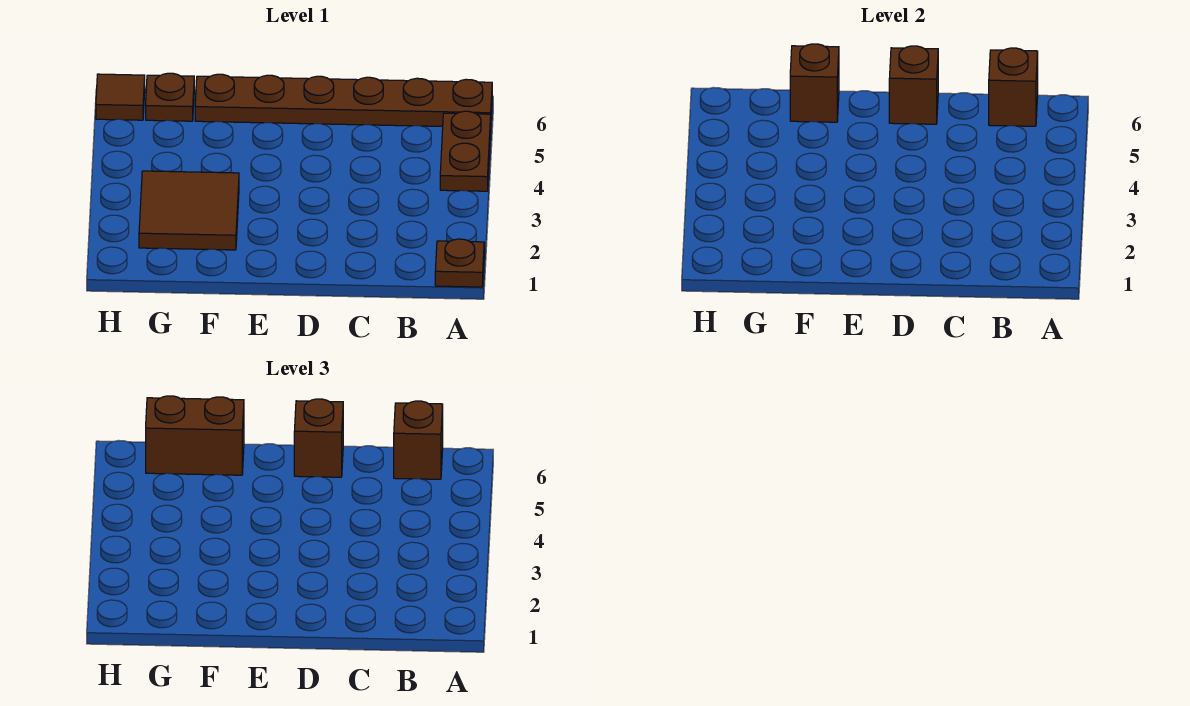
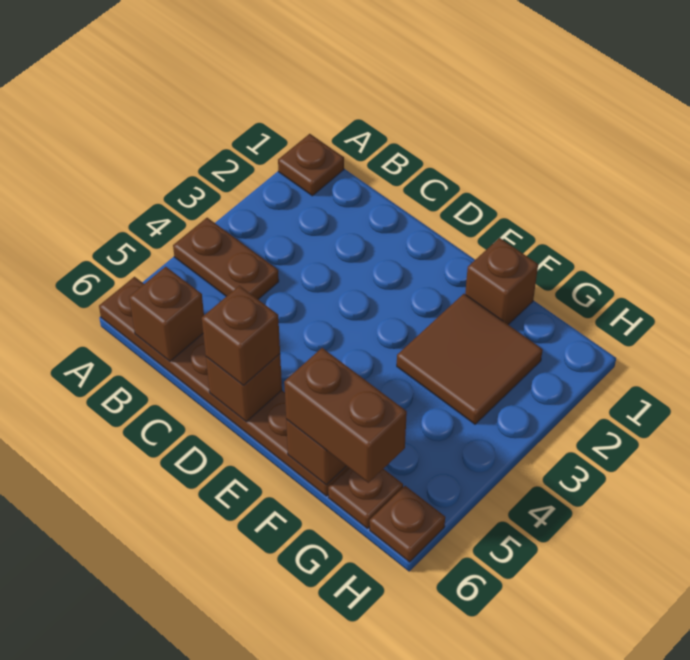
brown plate A4:A5 level 1 -> brown plate A4:B4 level 1
brown brick B6 level 3 -> brown brick F1 level 1
brown tile H6 level 1 -> brown plate H6 level 1

